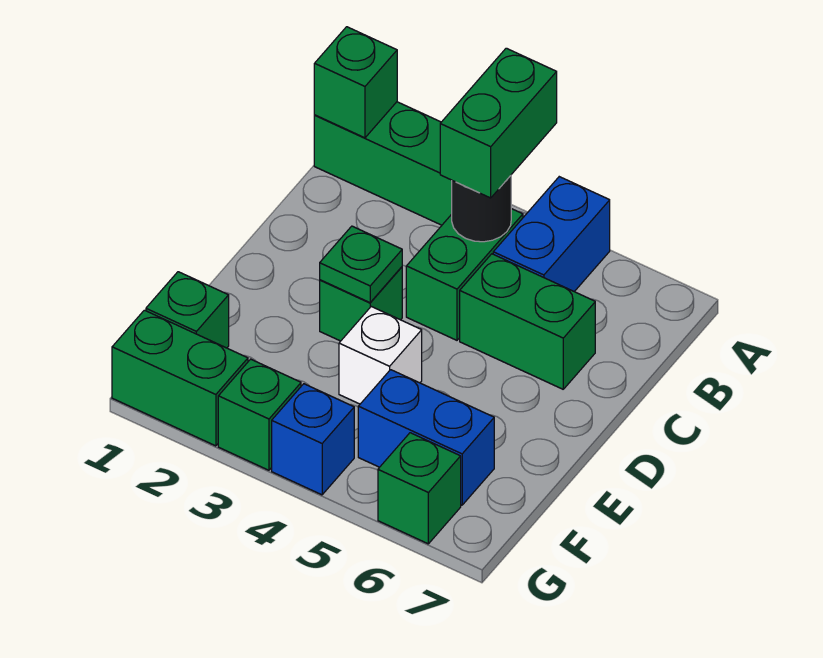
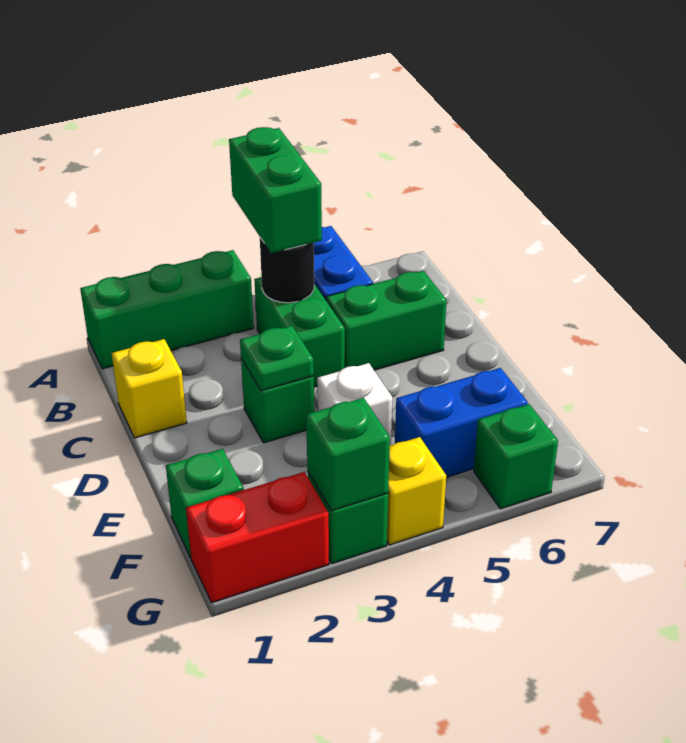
green brick A1 level 2 -> green brick G3 level 2
none -> yellow brick C1 level 1
green brick G1:G2 level 1 -> red brick G1:G2 level 1
blue brick G4 level 1 -> yellow brick G4 level 1

